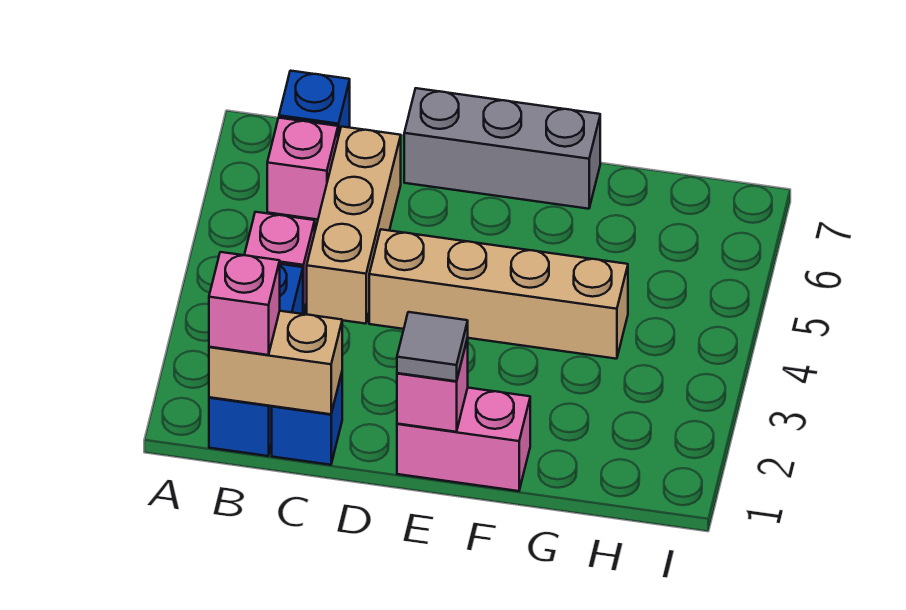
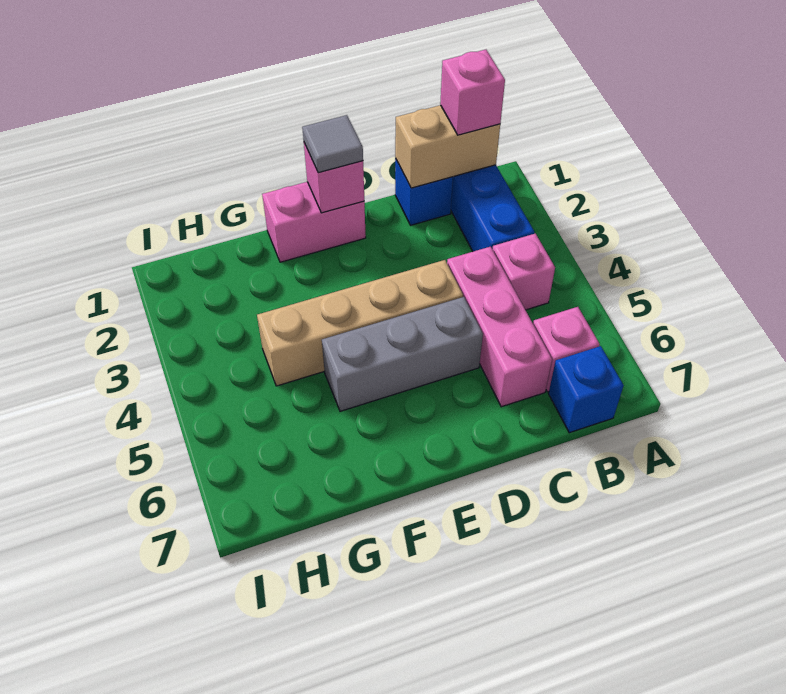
tan brick C4:C6 level 1 -> pink brick C4:C6 level 1
grey brick D7:F7 level 1 -> grey brick D5:F5 level 1

